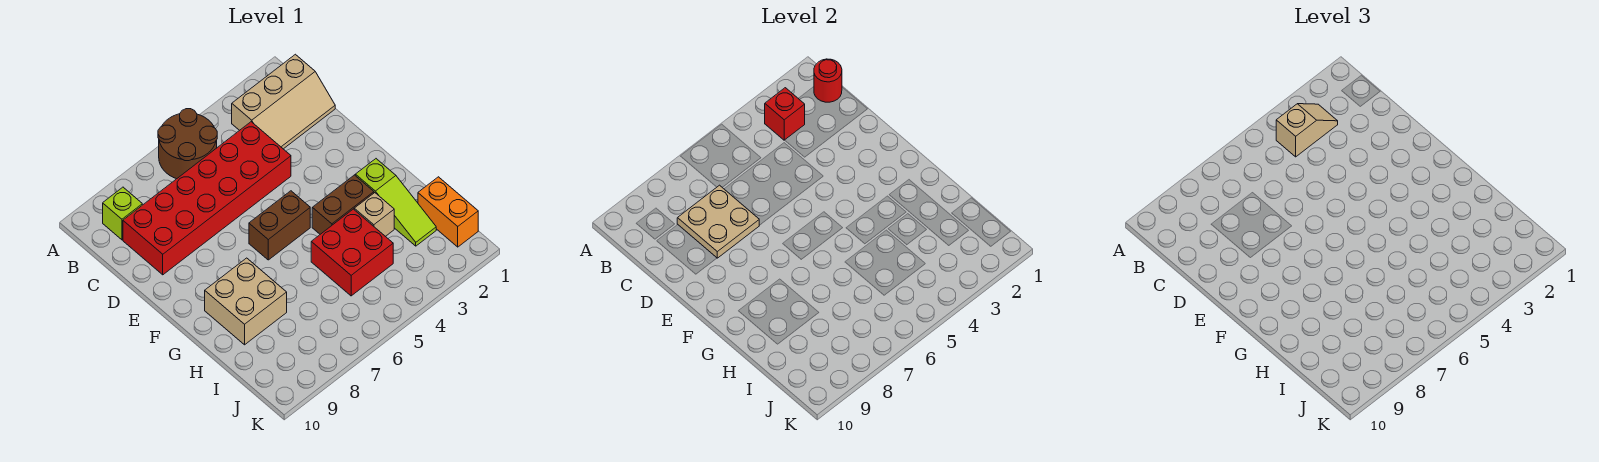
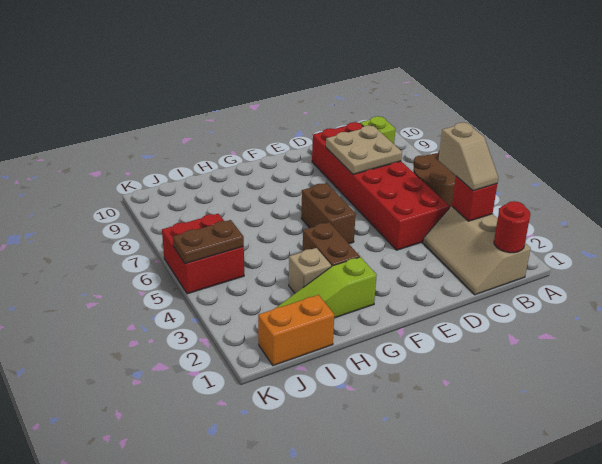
tan brick G8:H9 level 1 -> none
red brick H4:I5 level 1 -> red brick J5:K6 level 1
none -> brown plate J5:K5 level 2

